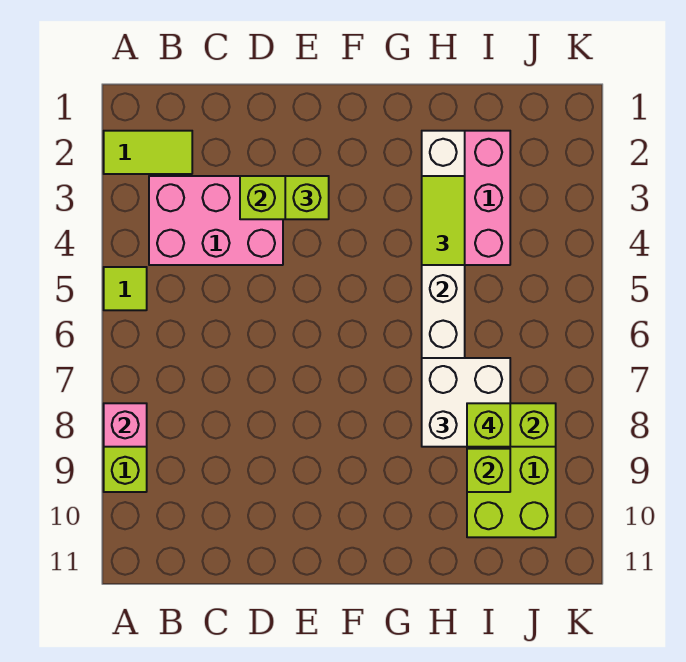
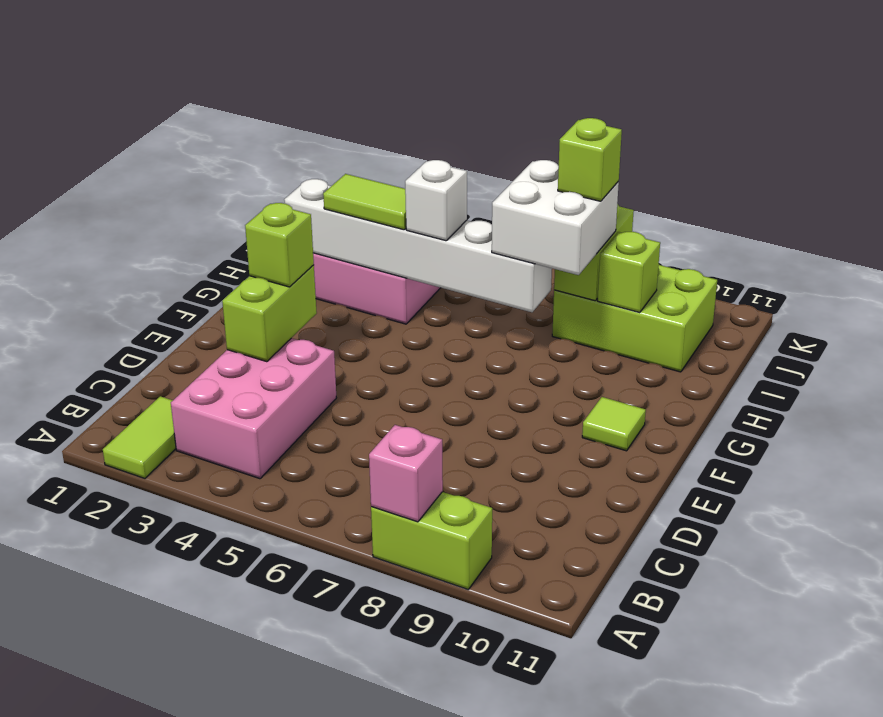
lime tile A5 level 1 -> lime tile F10 level 1
none -> white brick H5 level 3

